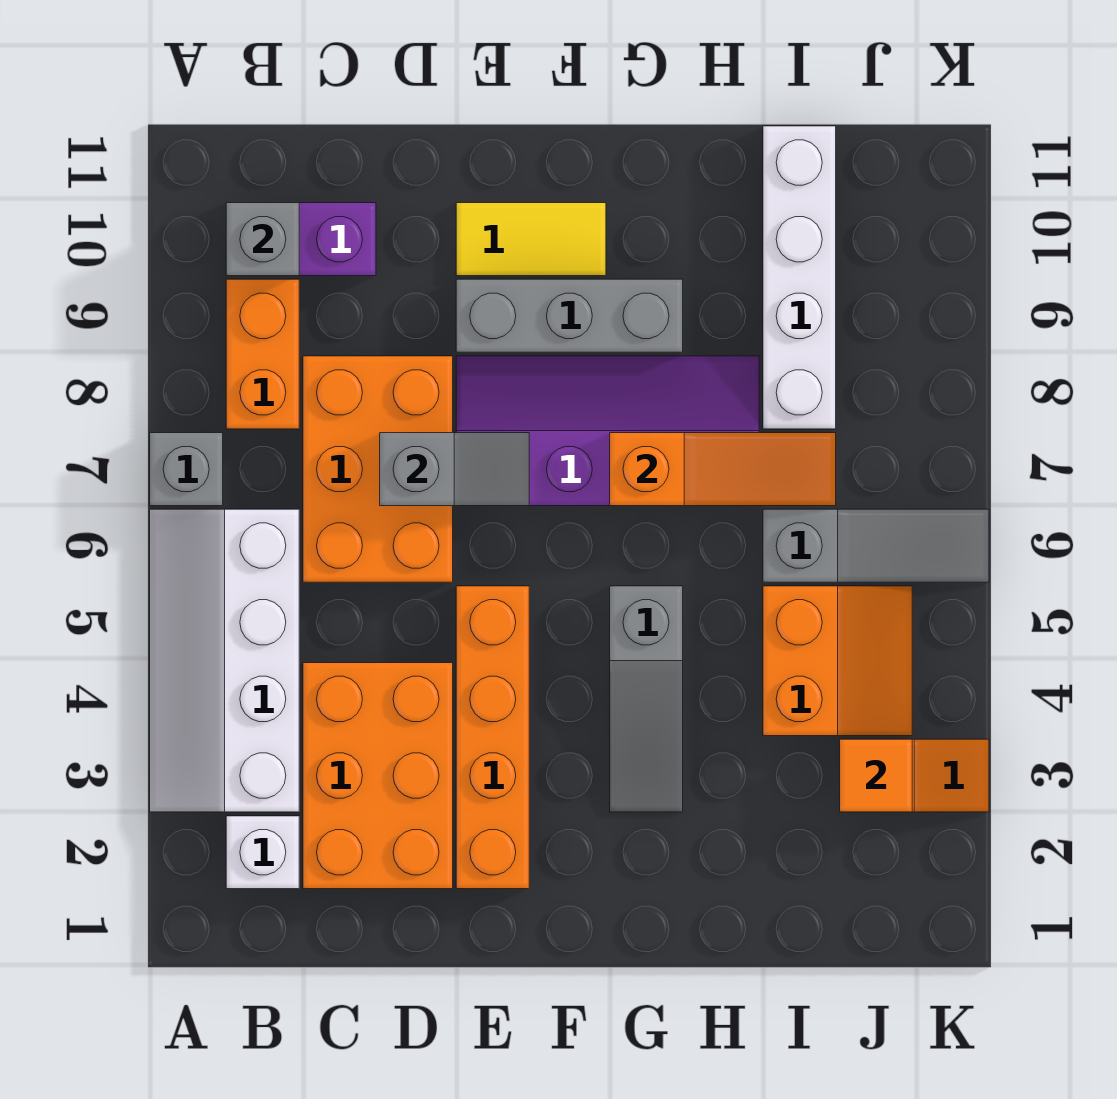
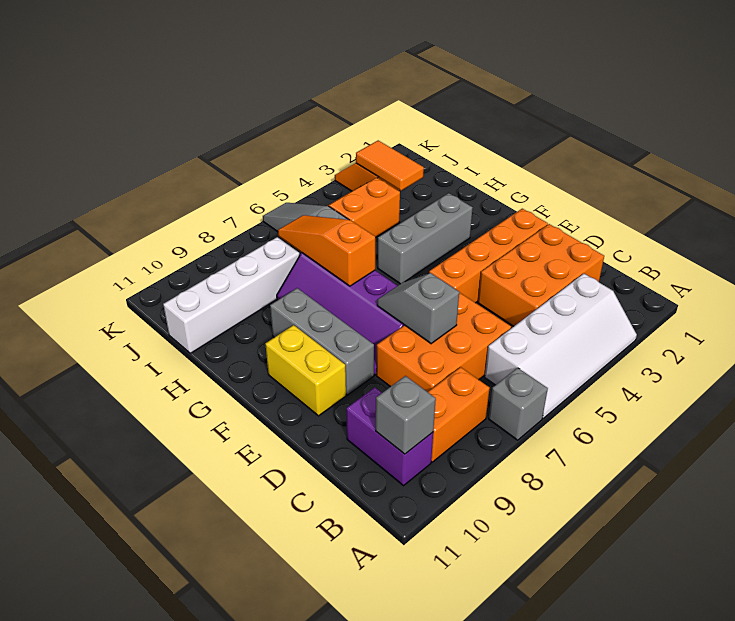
white brick B2 level 1 -> none
yellow tile E10:F10 level 1 -> yellow brick E10:F10 level 1
grey slope G3:G5 level 1 top 5 -> grey brick G3:G5 level 1
orange tile J3 level 2 -> orange tile I3:J3 level 2

